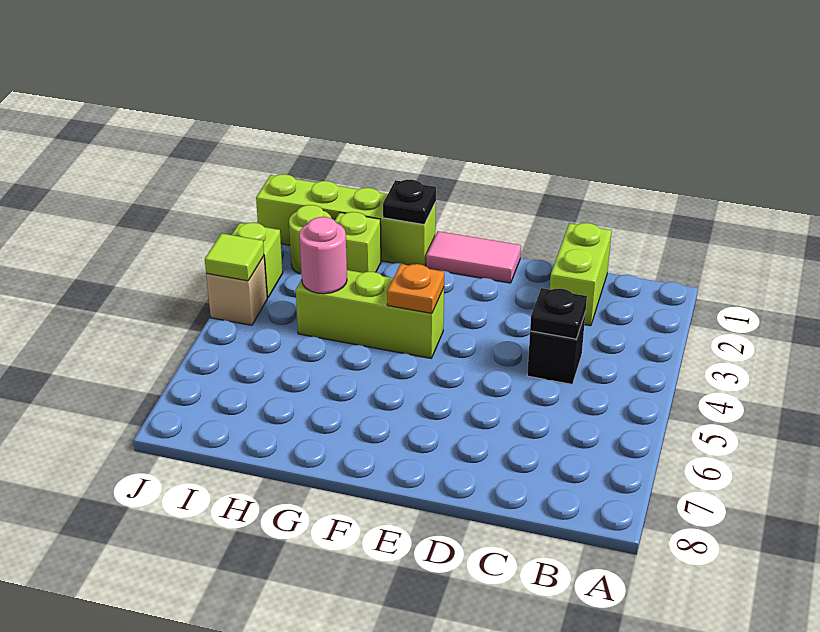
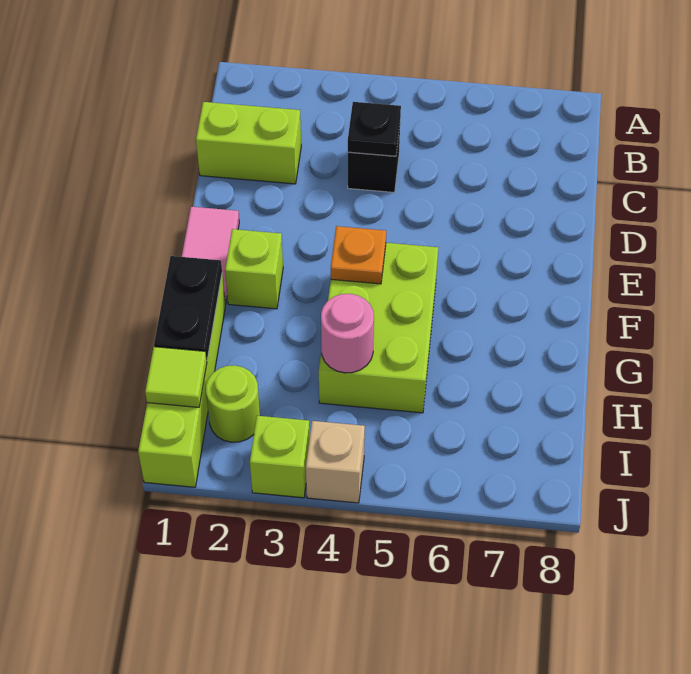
lime brick F4:H4 level 1 -> lime brick F4:H5 level 1
black plate G1 level 2 -> black plate G1:H1 level 2
lime brick H2 level 1 -> lime brick F2 level 1
lime tile J4 level 2 -> lime tile I1 level 2

